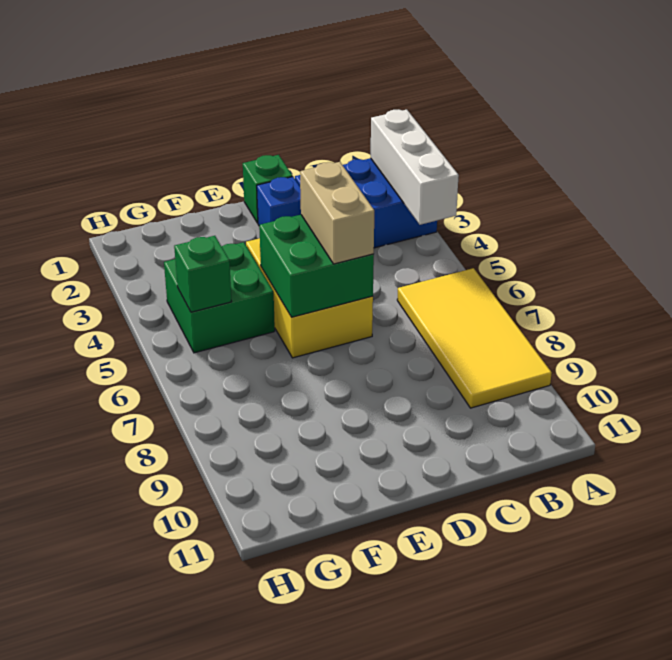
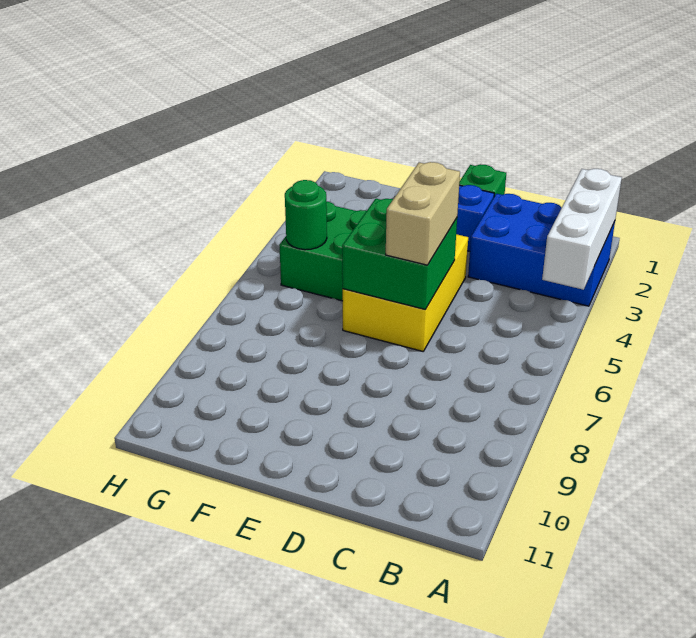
yellow tile A6:B9 level 1 -> none
green brick G5 level 2 -> green round brick G5 level 2

